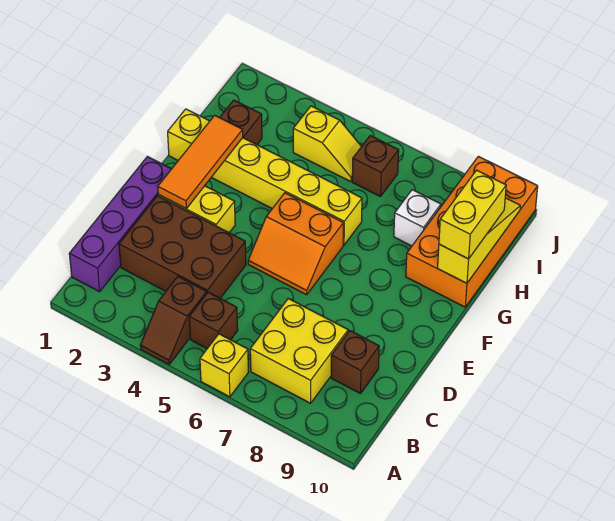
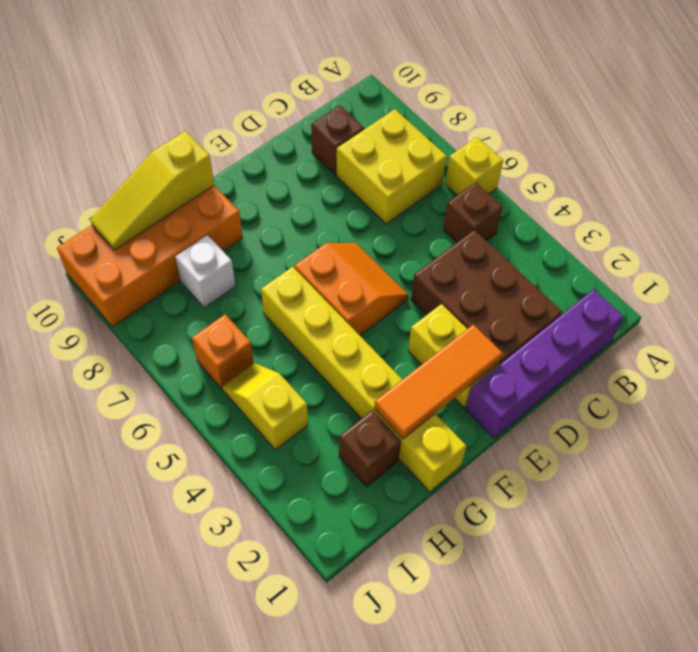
brown slope A4:B4 level 1 top B -> none
yellow brick G10:H10 level 3 -> none
brown brick I6 level 1 -> orange brick I6 level 1

